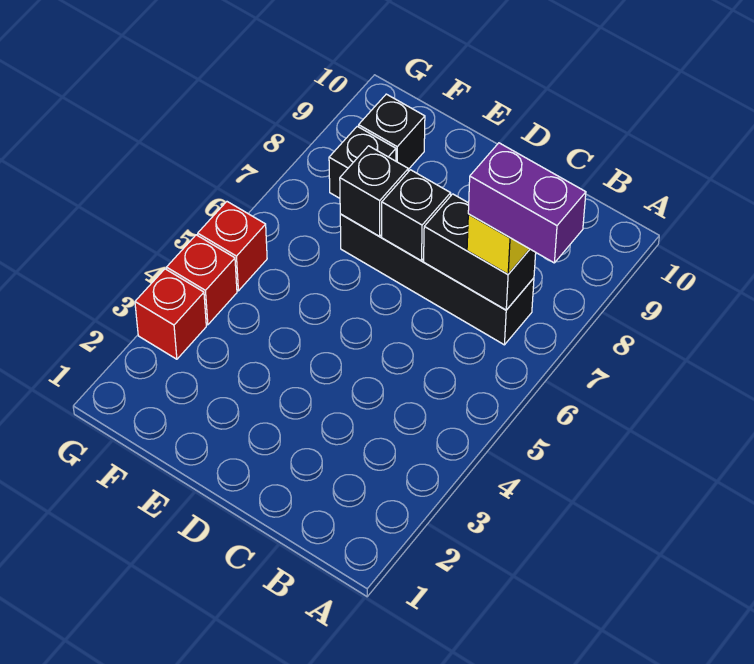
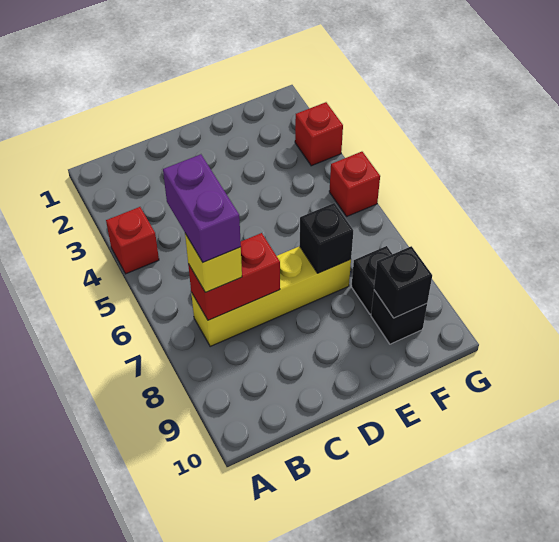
purple brick A7:B7 level 4 -> purple brick B6:B7 level 4
black brick B7:E7 level 1 -> yellow brick B7:E7 level 1
black brick B7:C7 level 2 -> red brick B7:C7 level 2
black brick D7 level 2 -> black brick F9 level 2
red brick G4 level 1 -> red brick A4 level 1

